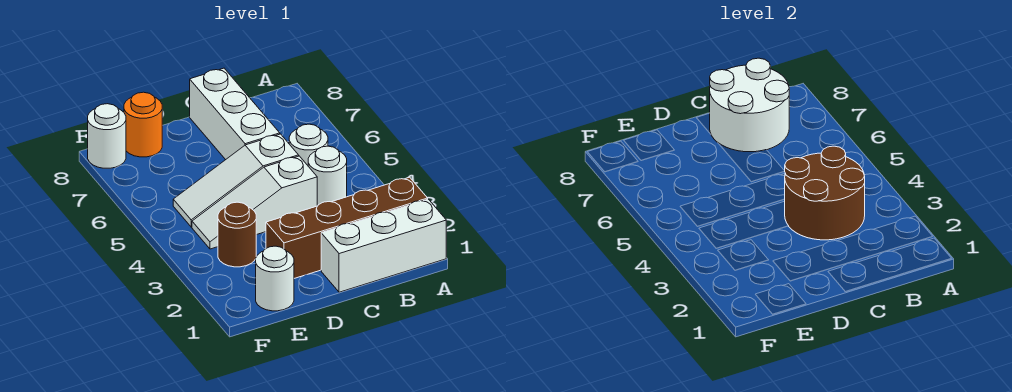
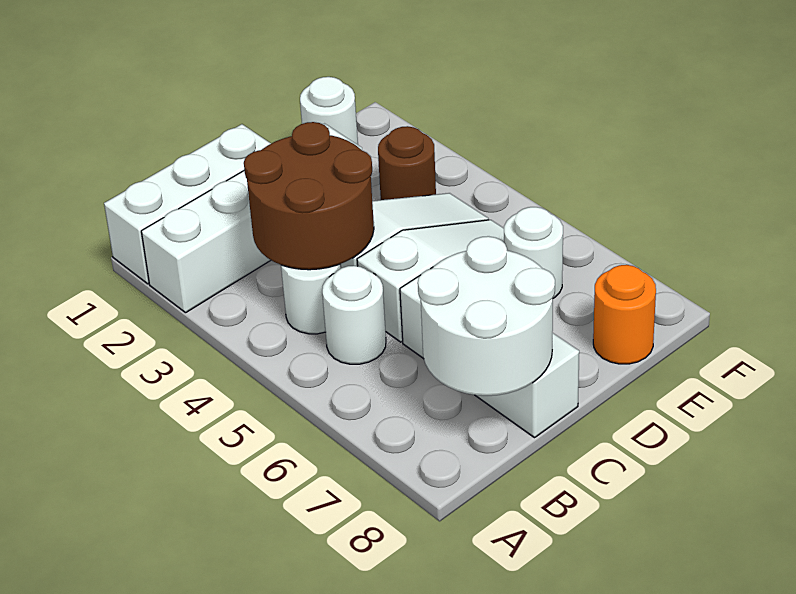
brown brick A2:D2 level 1 -> white brick A2:D2 level 1
white round brick F8 level 1 -> white round brick E6 level 1

